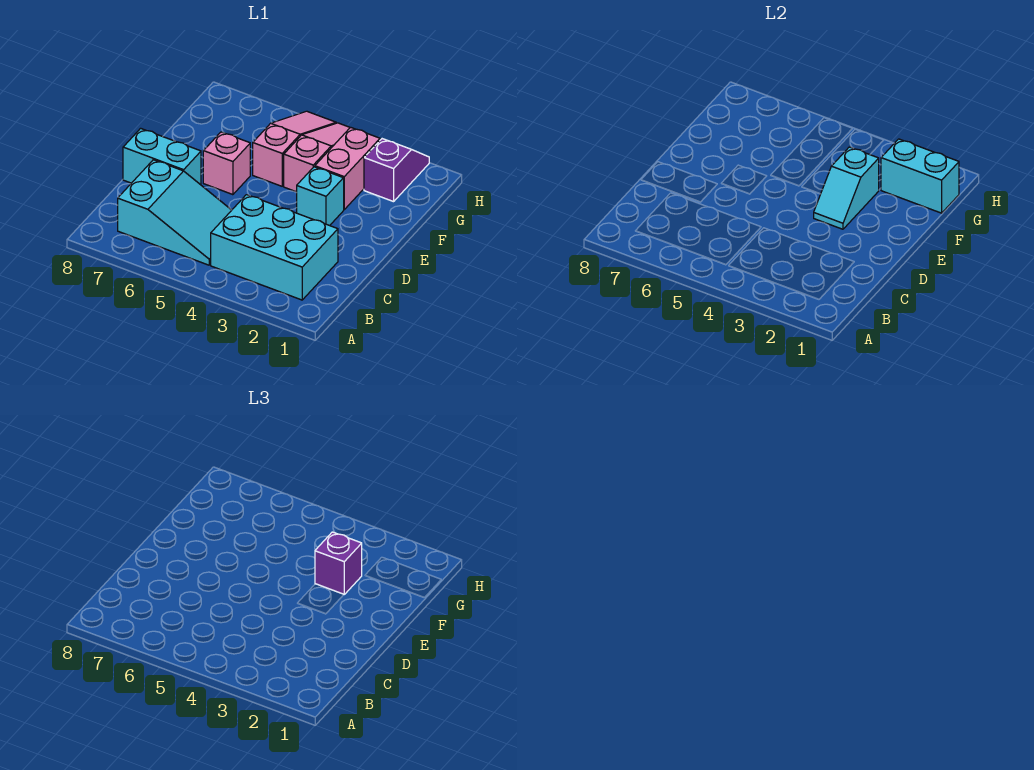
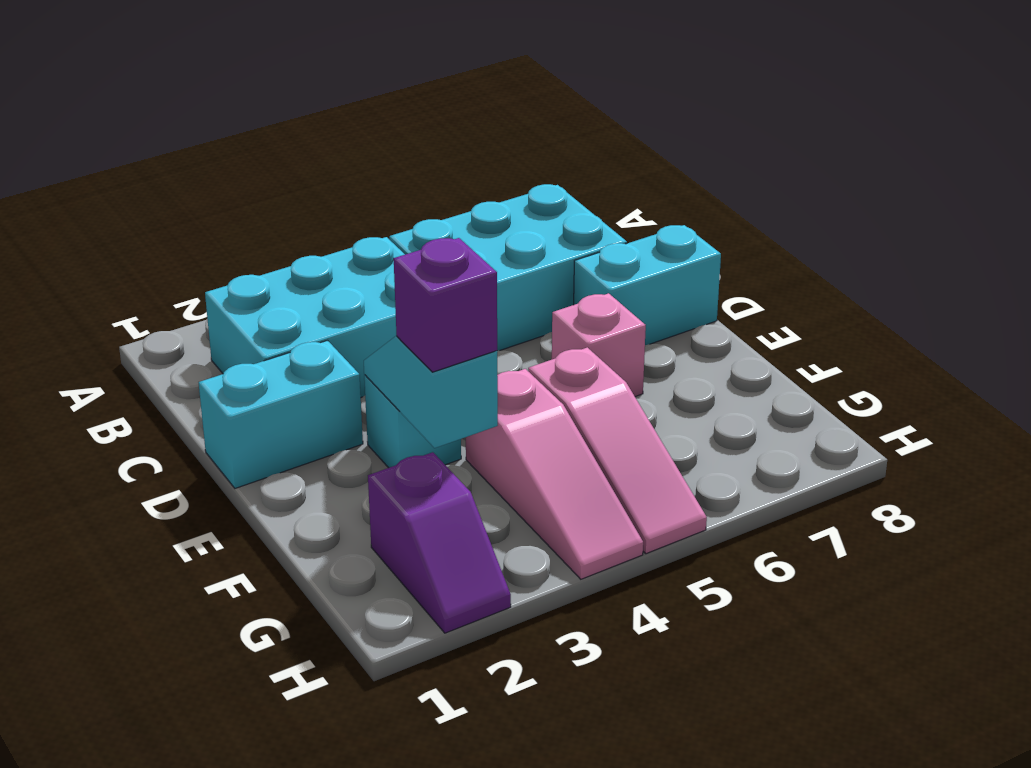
cyan slope B5:C7 level 1 top 7 -> cyan brick B5:C7 level 1
pink brick F3:G3 level 1 -> none
cyan brick G1:G2 level 2 -> cyan brick D1:D2 level 1

